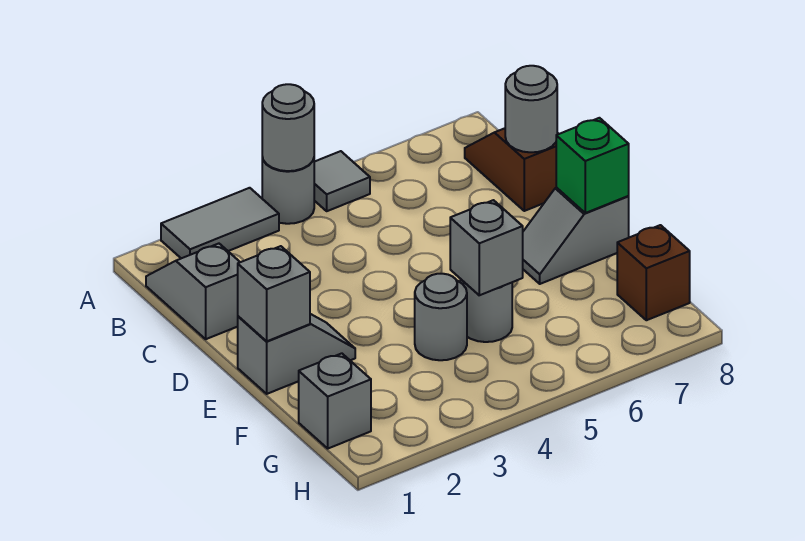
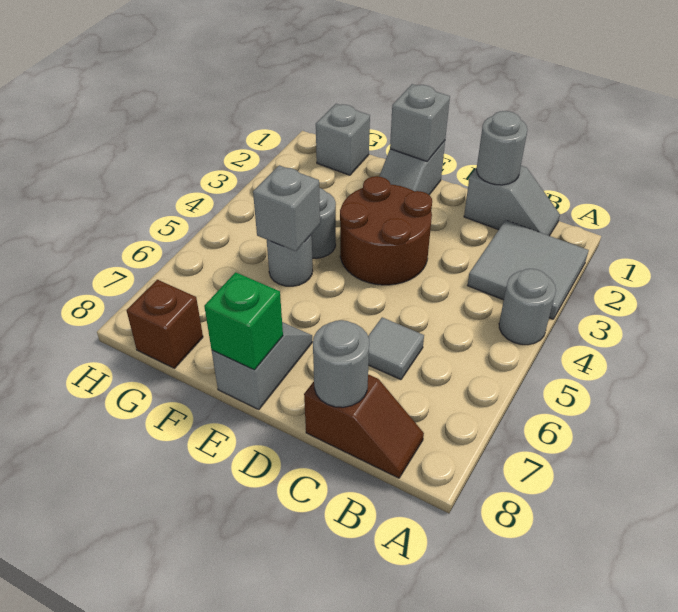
grey tile A2:A3 level 1 -> grey tile A2:B3 level 1
grey round brick A4 level 2 -> grey round brick C1 level 2
grey tile A5 level 1 -> grey tile C6 level 1
none -> brown round brick D3:E4 level 1

